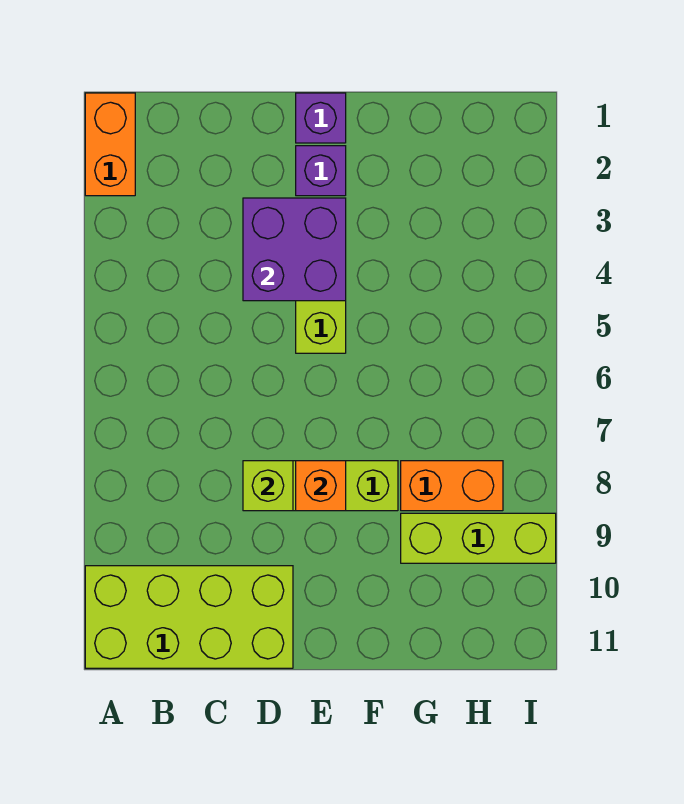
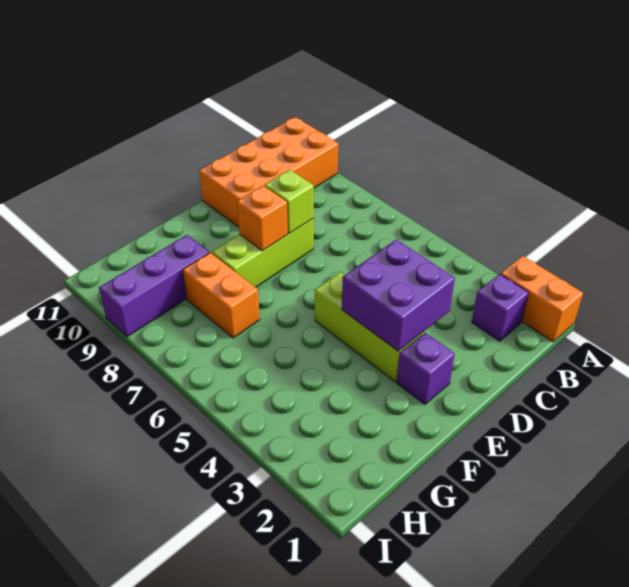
lime brick A10:D11 level 1 -> orange brick A10:D11 level 1
purple brick E1 level 1 -> purple brick B2 level 1
orange brick G8:H8 level 1 -> orange brick G7:G8 level 1
lime brick G9:I9 level 1 -> purple brick G9:I9 level 1

